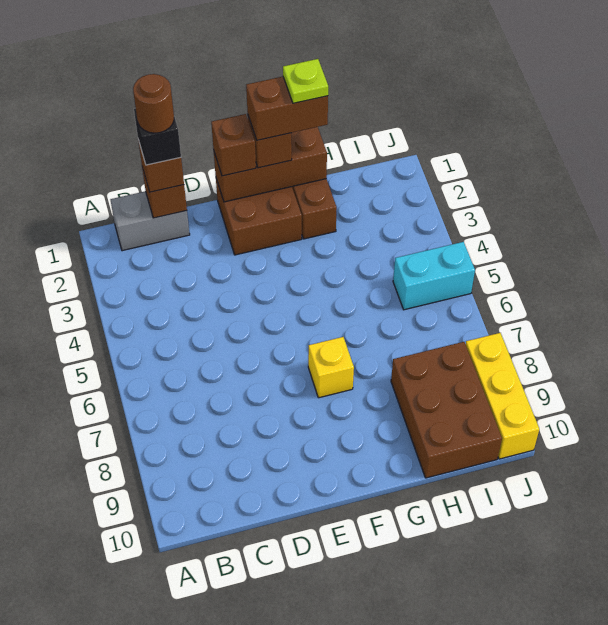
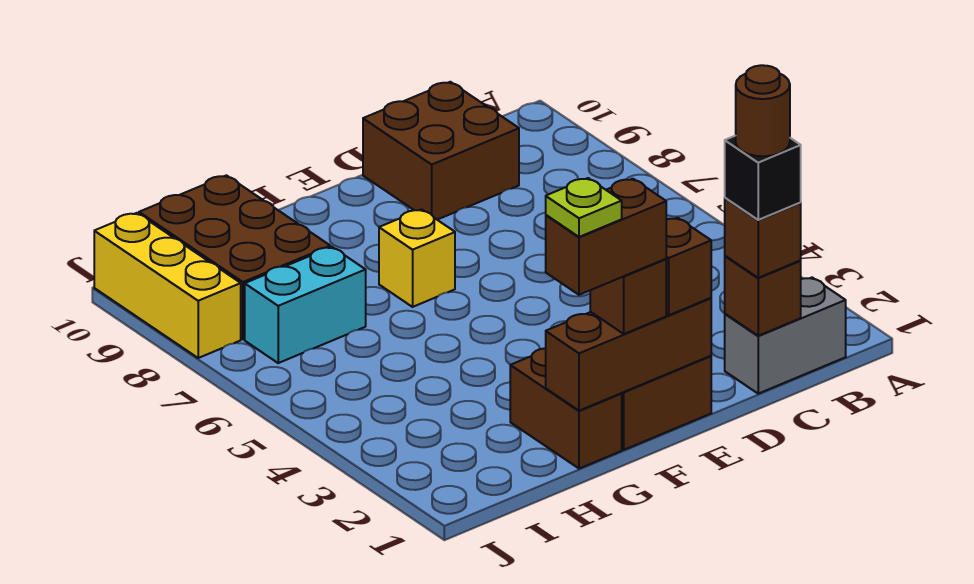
none -> brown brick C9:D10 level 1
cyan brick I5:J5 level 1 -> cyan brick H7:I7 level 1

